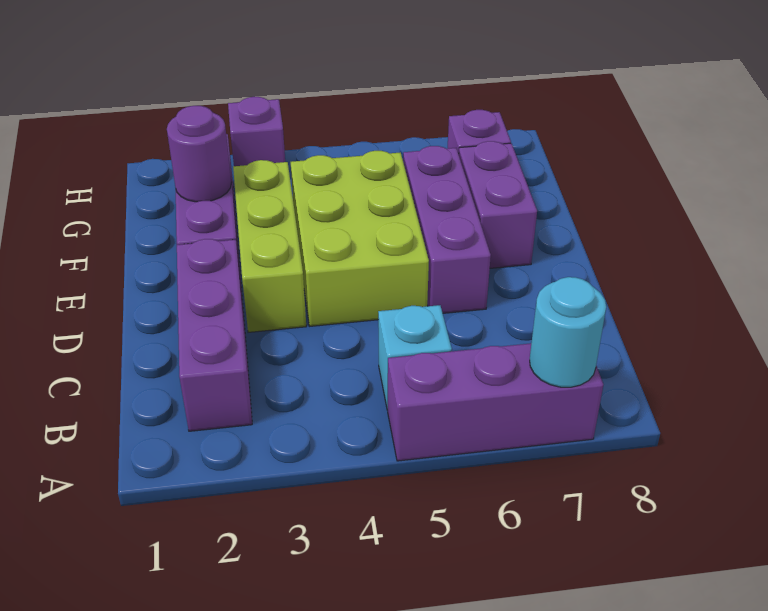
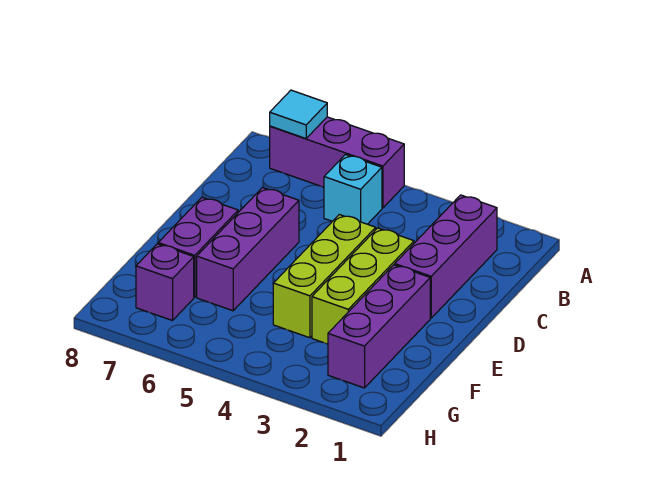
cyan round brick A7 level 2 -> cyan tile A7 level 2
lime brick D4:F5 level 1 -> lime brick D4:F4 level 1
purple round brick F2 level 2 -> none
purple brick H3 level 1 -> none

